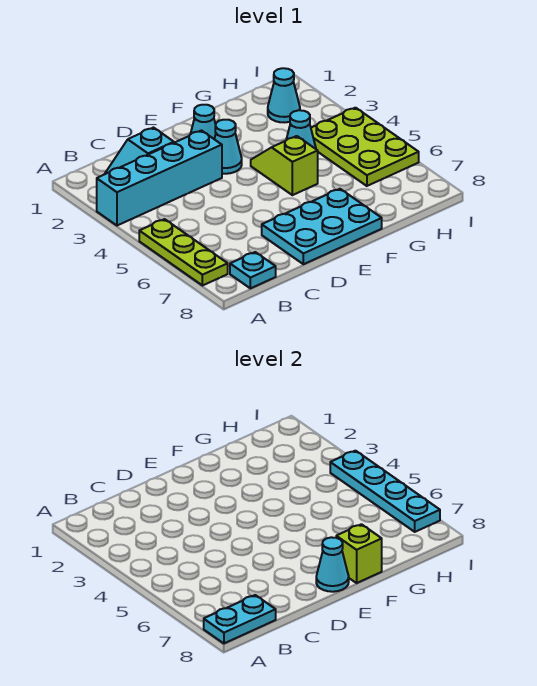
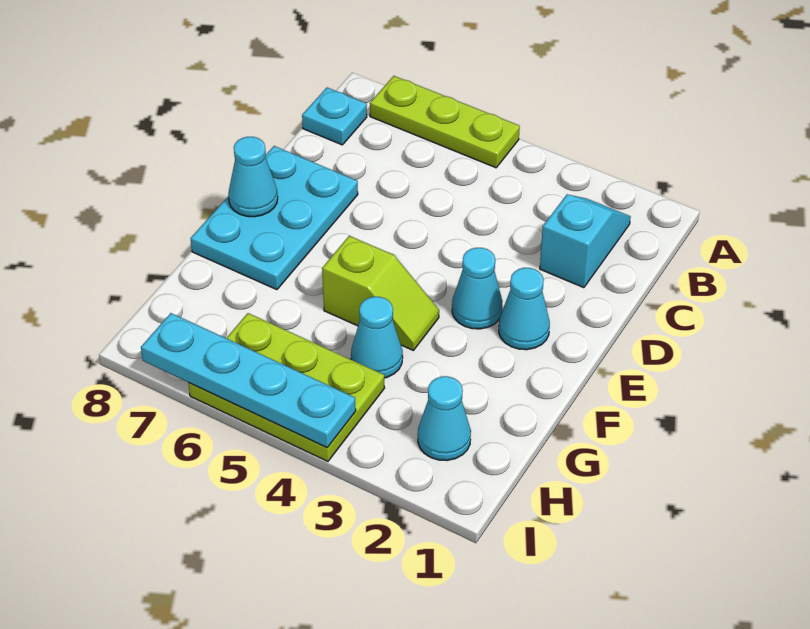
cyan brick A3:D3 level 1 -> none
cyan plate A8:B8 level 2 -> none
lime brick F8 level 2 -> none

